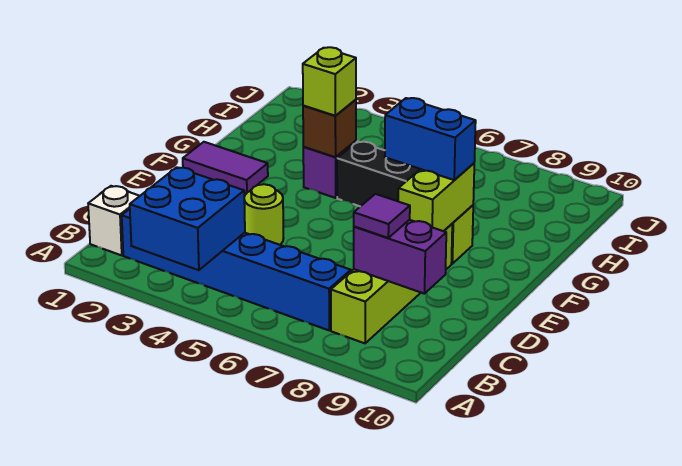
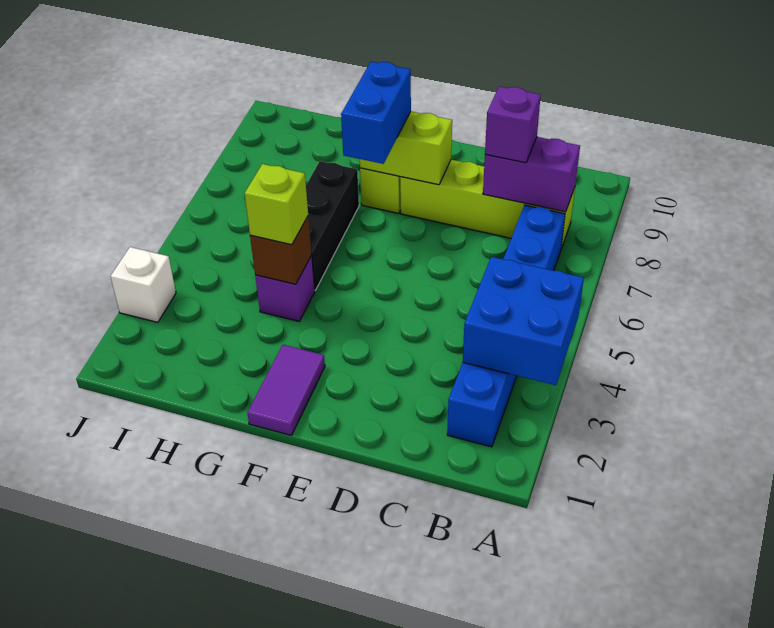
white brick B1 level 1 -> white brick J3 level 1
purple brick C8:C9 level 2 -> purple brick B8:C8 level 2
purple tile C8 level 3 -> purple brick C8 level 3
lime round brick D4 level 1 -> none

